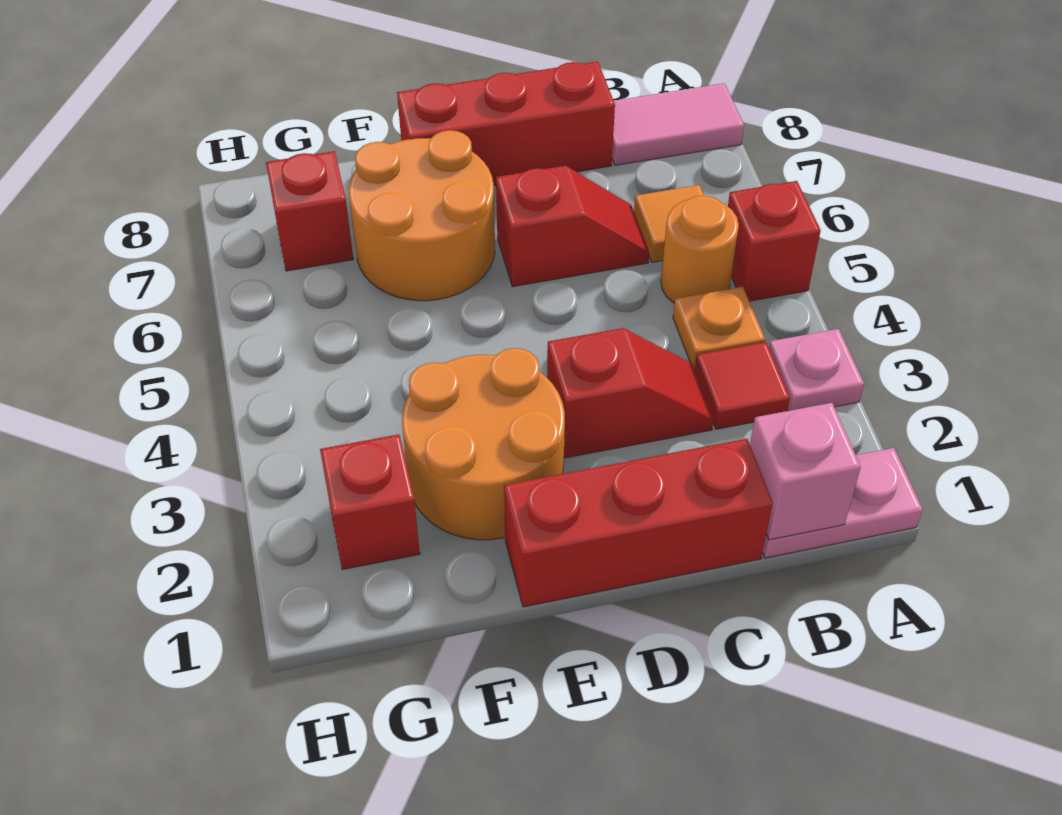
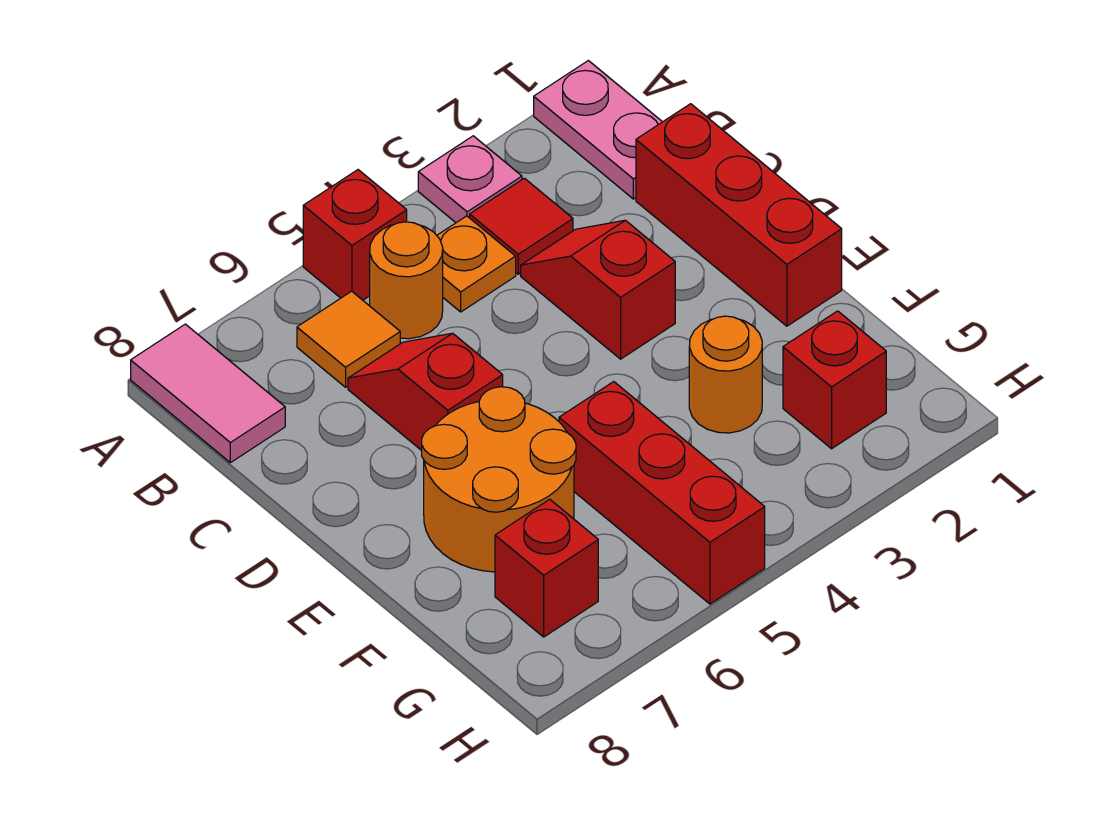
pink brick B1 level 2 -> none
red brick C8:E8 level 1 -> red brick F5:H5 level 1
orange round brick E2:F3 level 1 -> orange round brick F3 level 1

